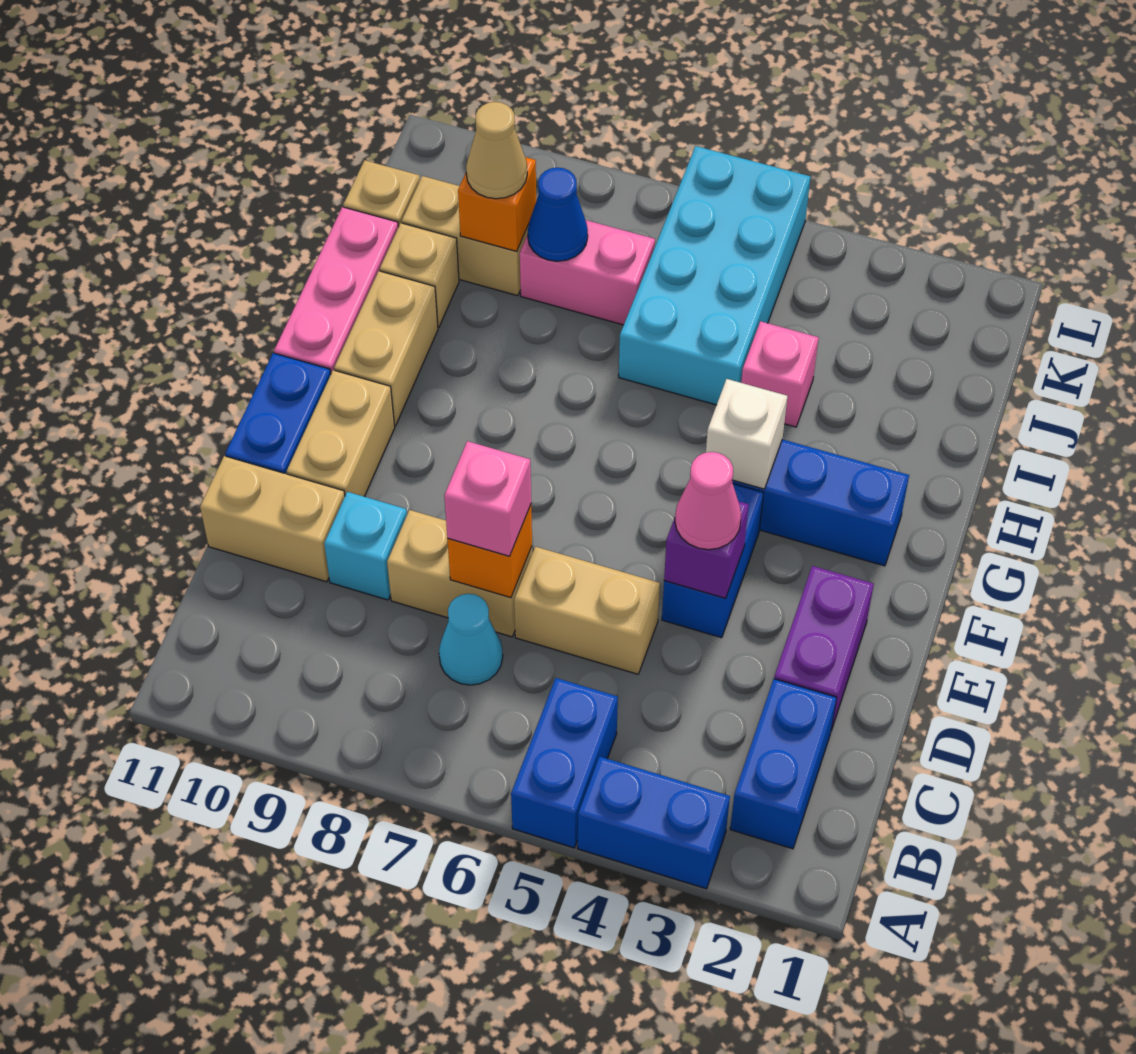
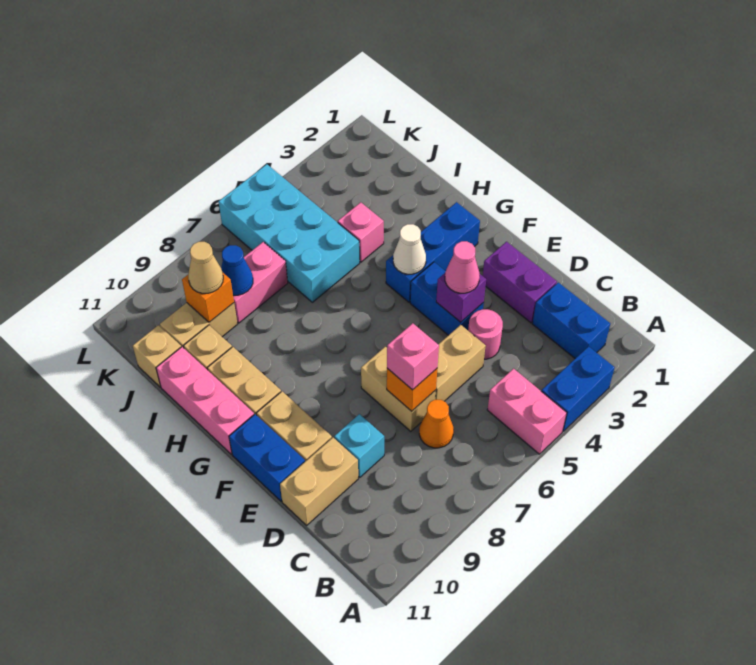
blue brick A5:B5 level 1 -> pink brick A5:B5 level 1
cyan cone C7 level 1 -> orange cone C7 level 1
none -> pink round brick D4 level 1
tan brick D7:D8 level 1 -> tan brick D7:E7 level 1
white brick G4 level 2 -> white cone G4 level 2

